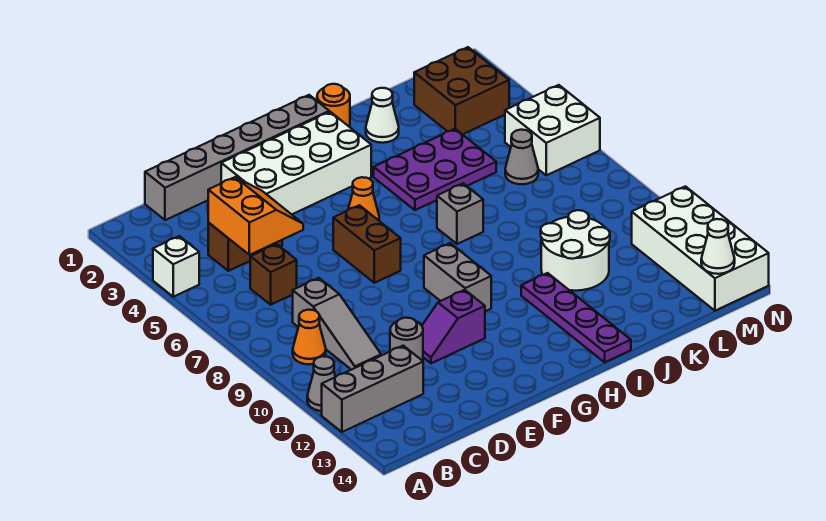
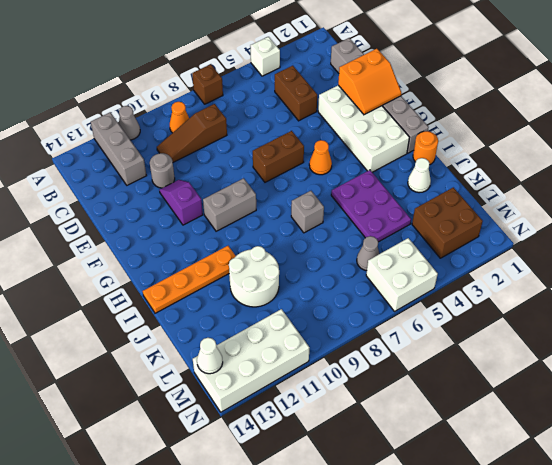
orange slope C4:D5 level 2 top C -> orange slope E1:F2 level 2 top E
brown brick C6 level 1 -> brown brick A7 level 1
grey slope C8:C10 level 1 top 8 -> brown slope C8:C10 level 1 top 8
purple plate I11:I14 level 1 -> orange plate I11:I14 level 1

